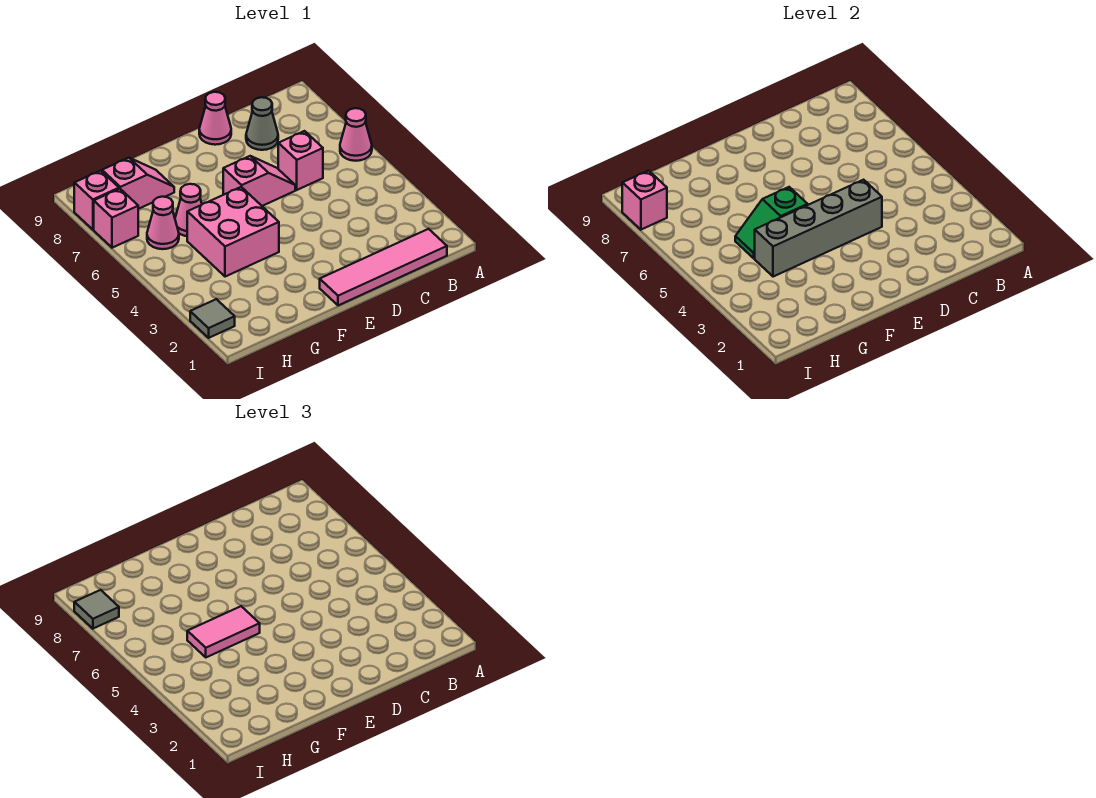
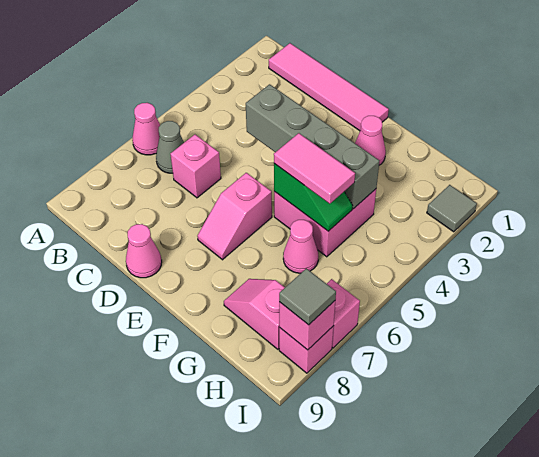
grey cone C8 level 1 -> grey cone B6 level 1
pink slope D6:E6 level 1 top E -> pink slope E6:E7 level 1 top 6
pink cone H6 level 1 -> pink cone F2 level 1

